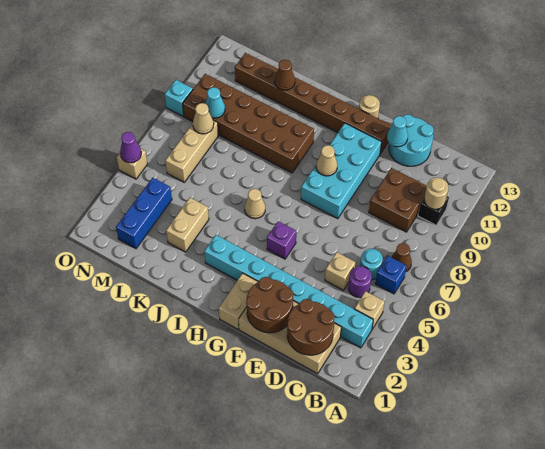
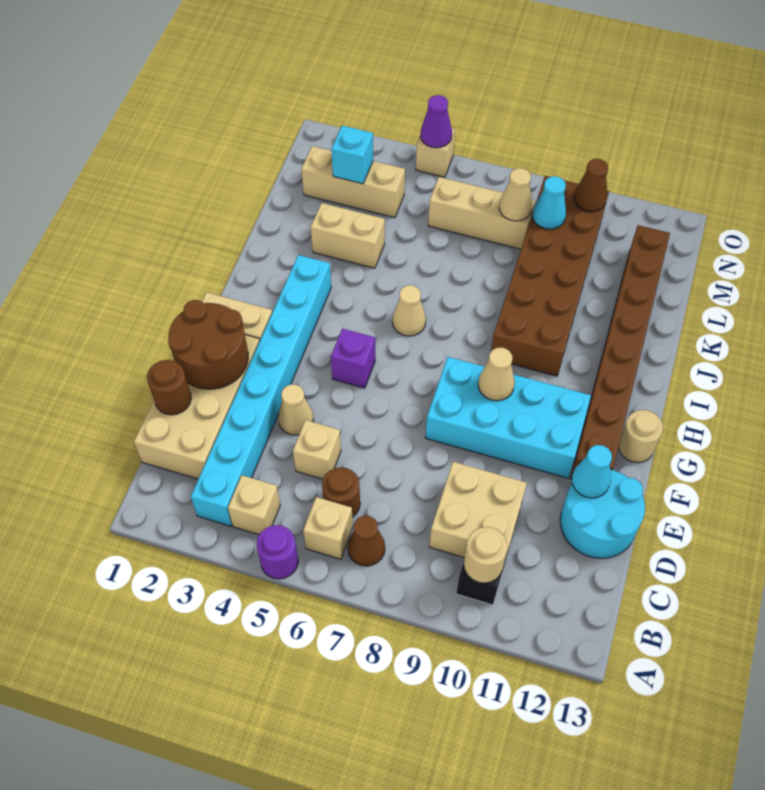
blue brick B6 level 1 -> tan brick B6 level 1
brown round brick C1:D2 level 2 -> brown round brick D1 level 2
purple round brick C5 level 1 -> purple round brick A5 level 1
cyan round brick C6 level 1 -> brown round brick C6 level 1
brown brick C9:D10 level 1 -> tan brick C9:D10 level 1
none -> tan cone E4 level 1
brown cone K12 level 2 -> brown cone N10 level 2
blue brick M2:M4 level 1 -> tan brick M2:M4 level 1
cyan brick O9 level 1 -> cyan brick M3 level 2

